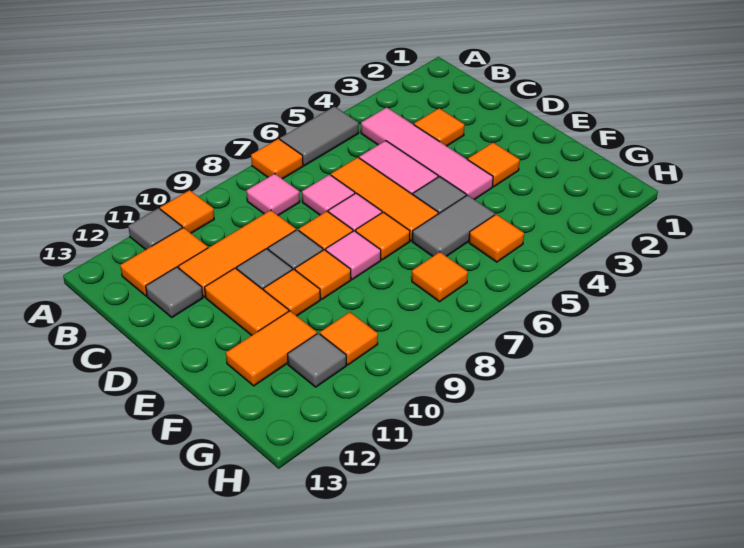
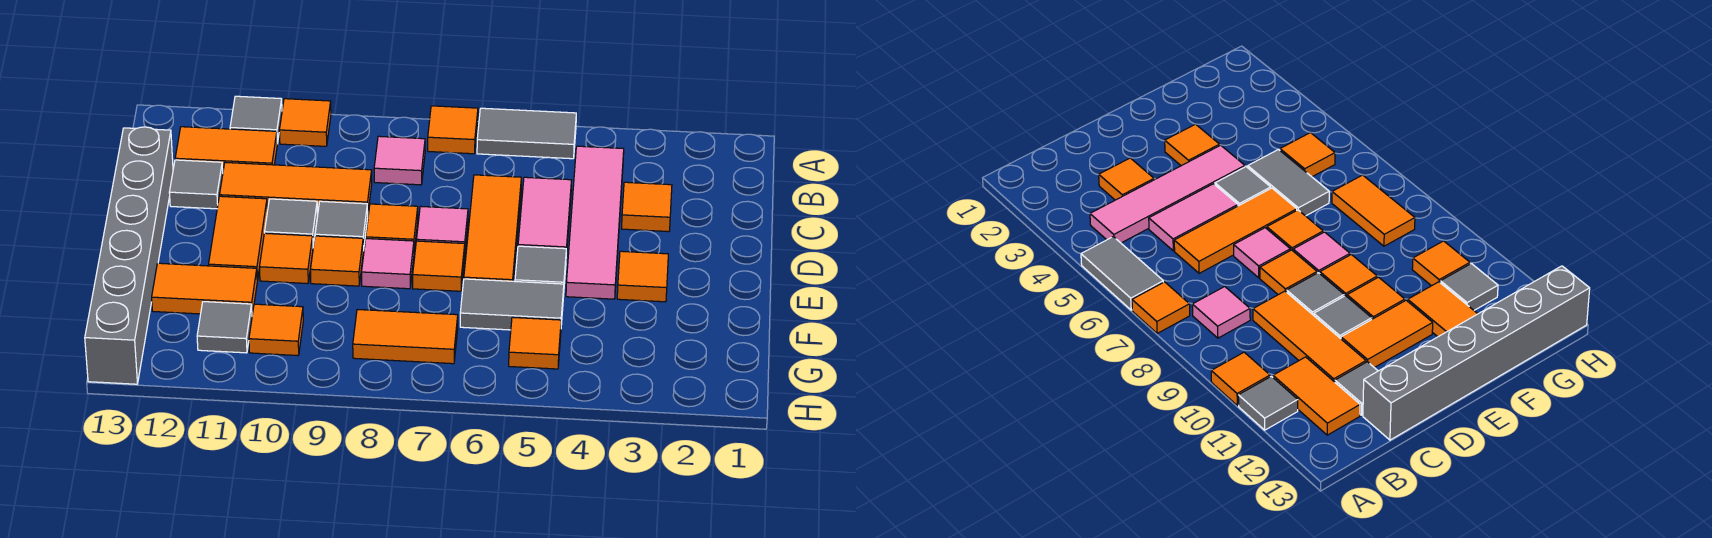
pink tile C7 level 1 -> none
none -> grey brick C13:H13 level 1
orange tile G7 level 1 -> orange tile G7:G8 level 1

